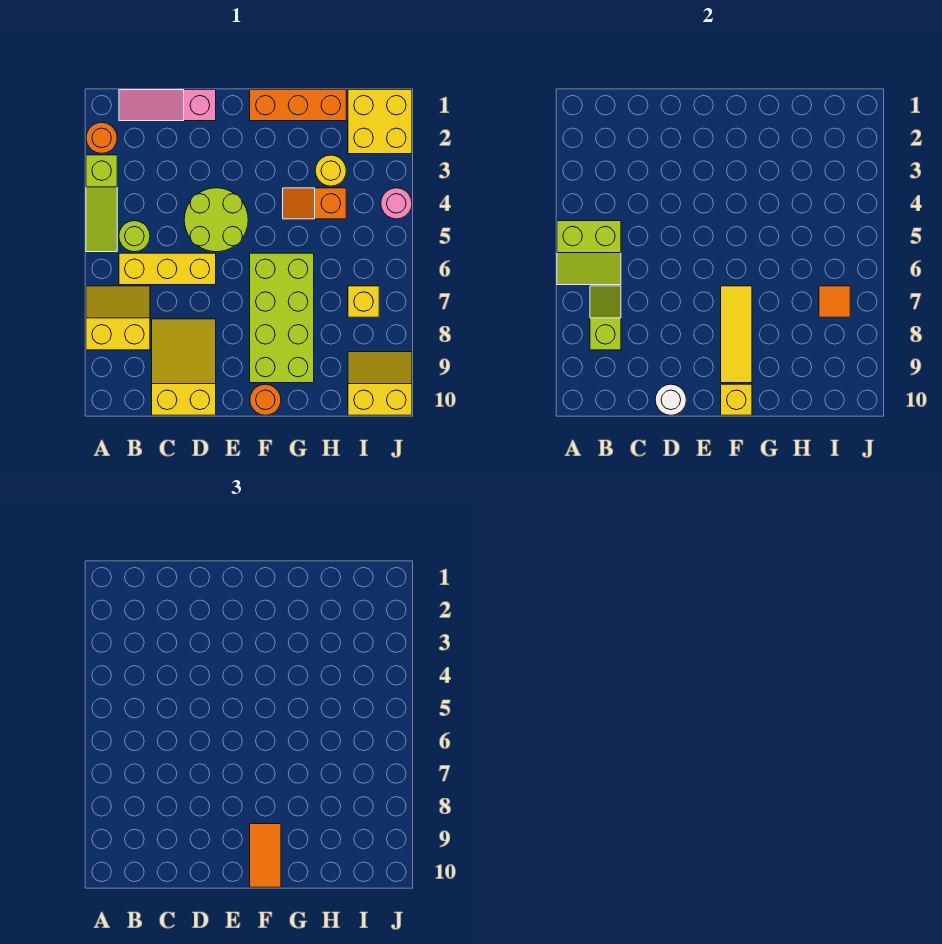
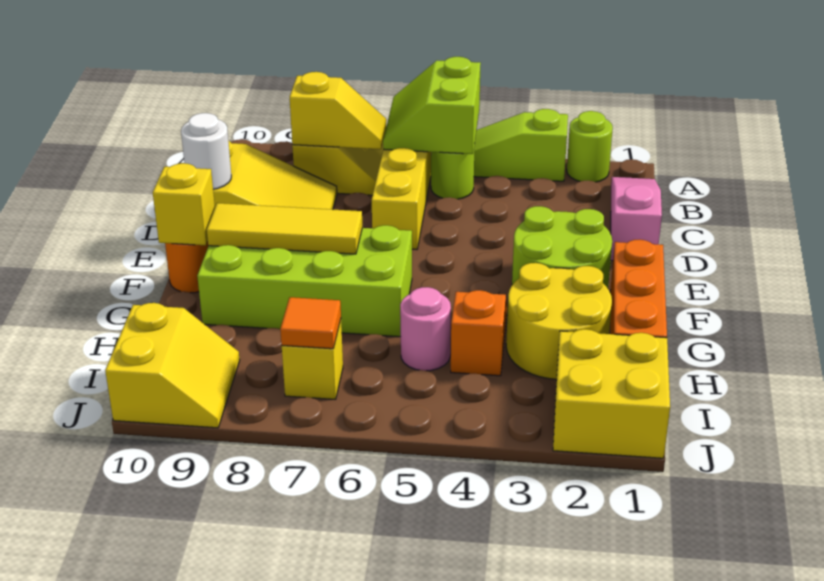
orange round brick A2 level 1 -> lime round brick A2 level 1
lime slope B7:B8 level 2 top 8 -> yellow slope B7:B8 level 2 top 8
lime round brick D4:E5 level 1 -> lime round brick E2:F3 level 1
orange tile F9:F10 level 3 -> none
yellow round brick H3 level 1 -> yellow round brick G2:H3 level 1
pink round brick J4 level 1 -> pink round brick H5 level 1

